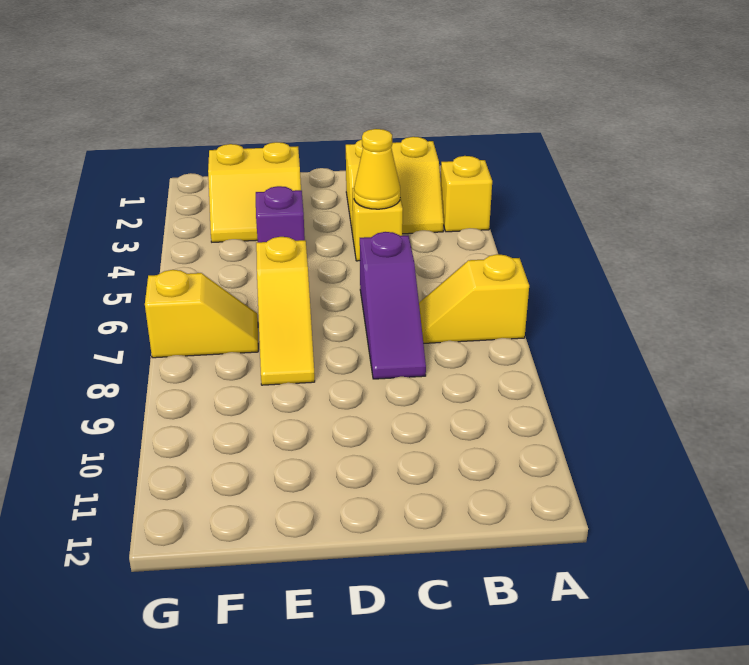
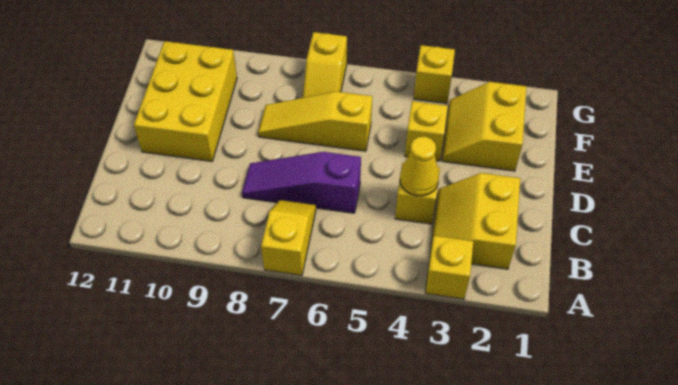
none -> yellow brick D10:F11 level 1
purple brick E4 level 1 -> yellow brick E4 level 1
none -> yellow brick G4 level 1

